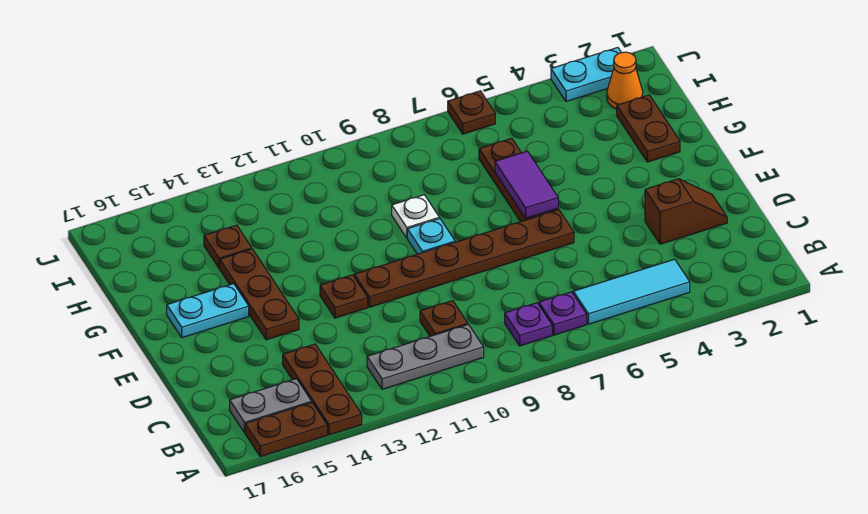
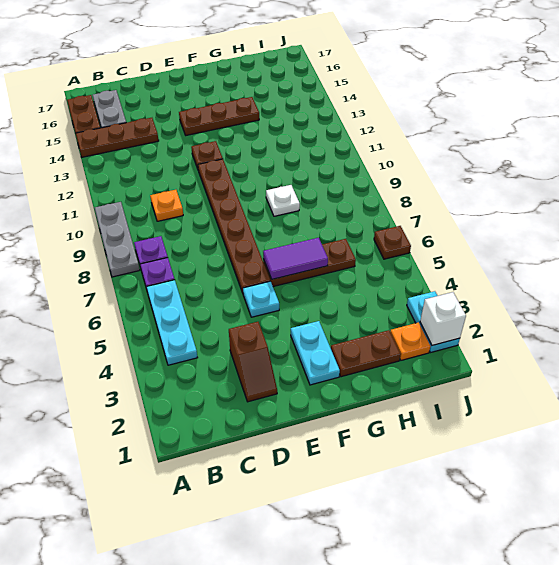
cyan tile B4:B6 level 1 -> cyan plate B4:B6 level 1
grey plate B10:B12 level 1 -> grey plate A8:A10 level 1
brown plate C10 level 1 -> orange plate C10 level 1
cyan plate F9 level 1 -> cyan plate E5 level 1
cyan plate F15:F16 level 1 -> cyan plate F2:F3 level 1
brown plate H14 level 1 -> none
orange cone I2 level 1 -> orange plate I2 level 1
none -> white brick J2 level 2

